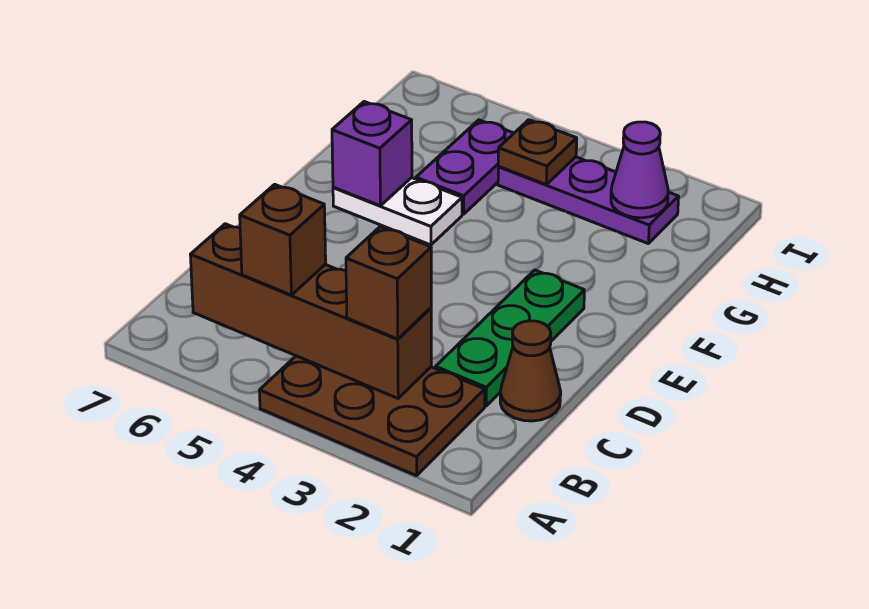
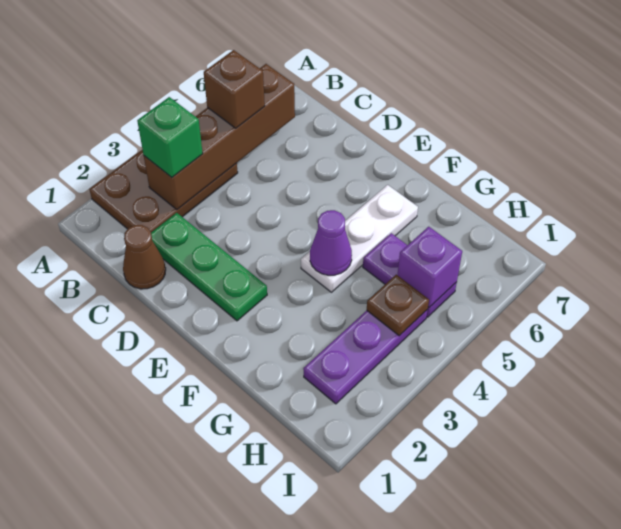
brown brick B3 level 3 -> green brick B3 level 3
white plate F5:F6 level 1 -> white plate F4:F6 level 1
purple brick F6 level 2 -> purple brick H5 level 2
purple cone H2 level 2 -> purple cone F4 level 2

